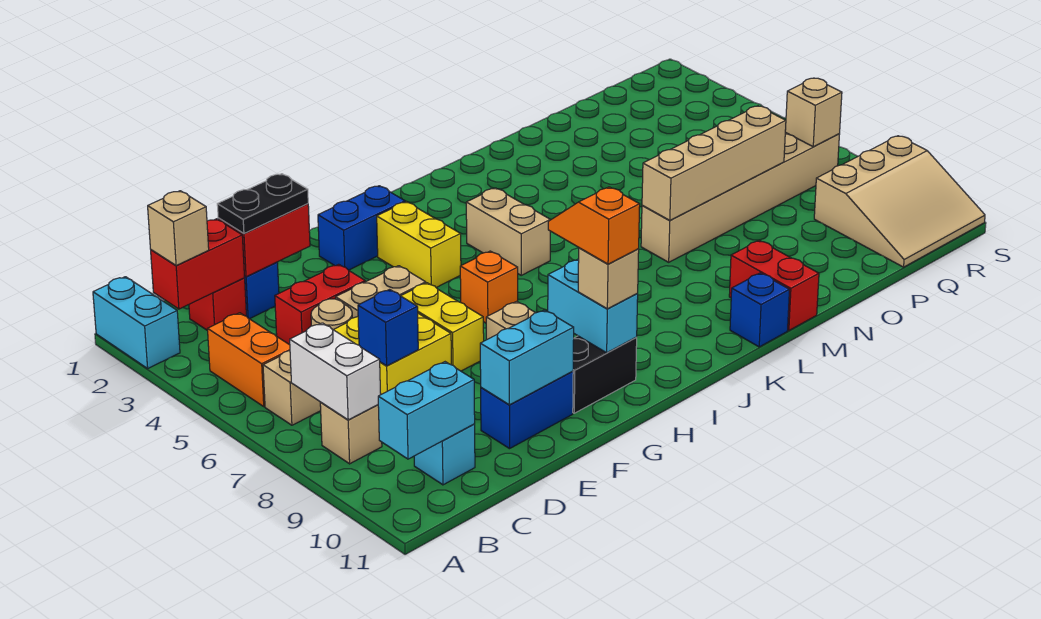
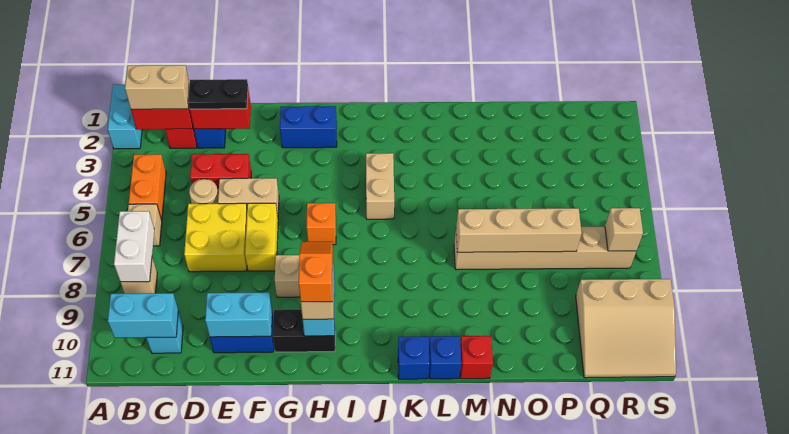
tan brick B2 level 3 -> tan brick B2:C2 level 3
blue brick D7 level 2 -> blue brick K11 level 1
yellow brick H3:H4 level 1 -> none
red brick M10:M11 level 1 -> red brick M11 level 1

